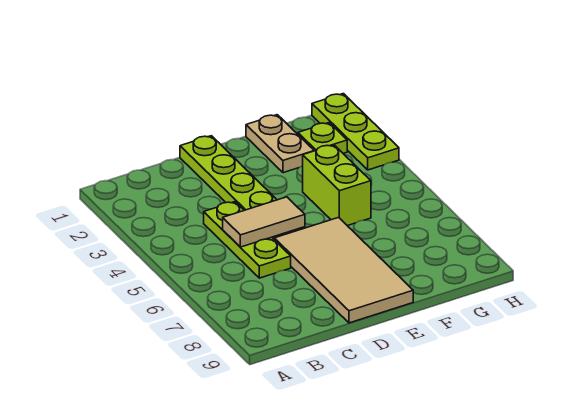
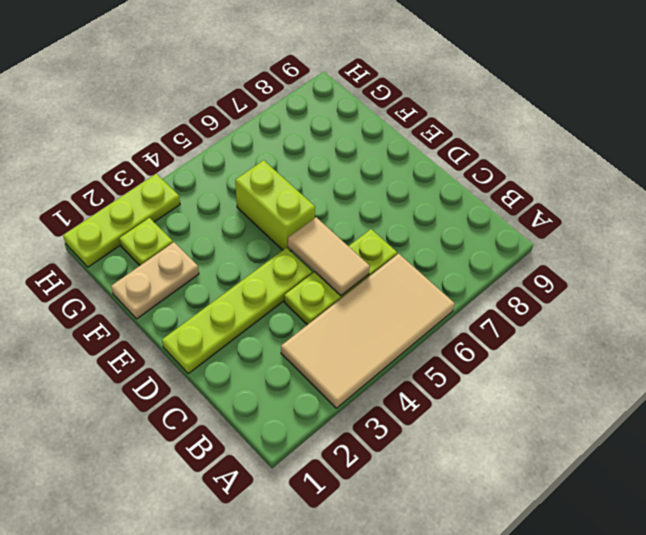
tan tile D6:E9 level 1 -> tan tile A3:B6 level 1
lime brick F4:F5 level 1 -> lime brick E5:F5 level 1

